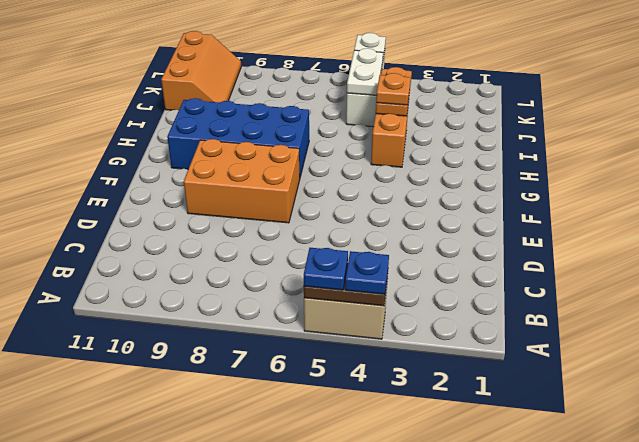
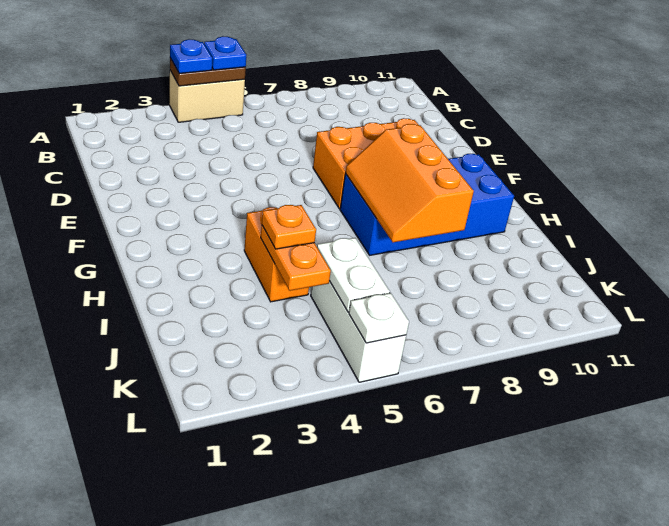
orange slope J10:L11 level 1 top 11 -> orange slope G7:I8 level 2 top 8

